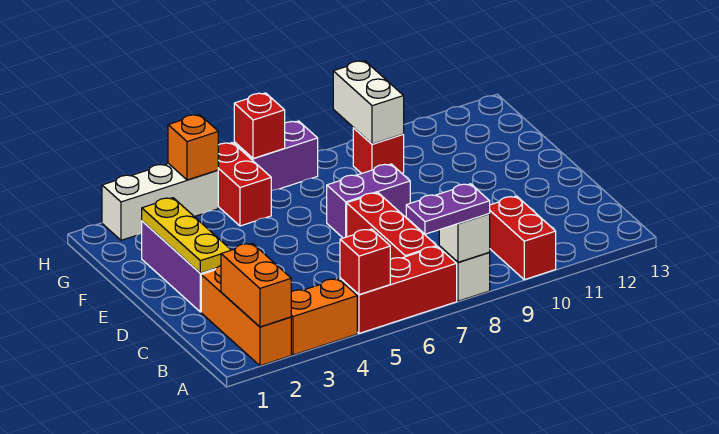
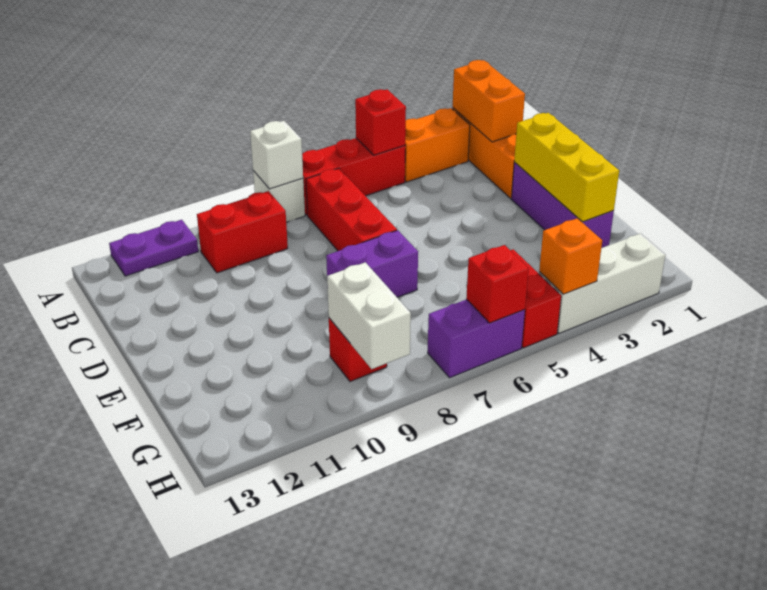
purple plate A7:A8 level 3 -> purple plate A11:A12 level 1
red brick A10:B10 level 1 -> red brick B9:B10 level 1
yellow plate D2:F2 level 2 -> yellow brick D2:F2 level 2

